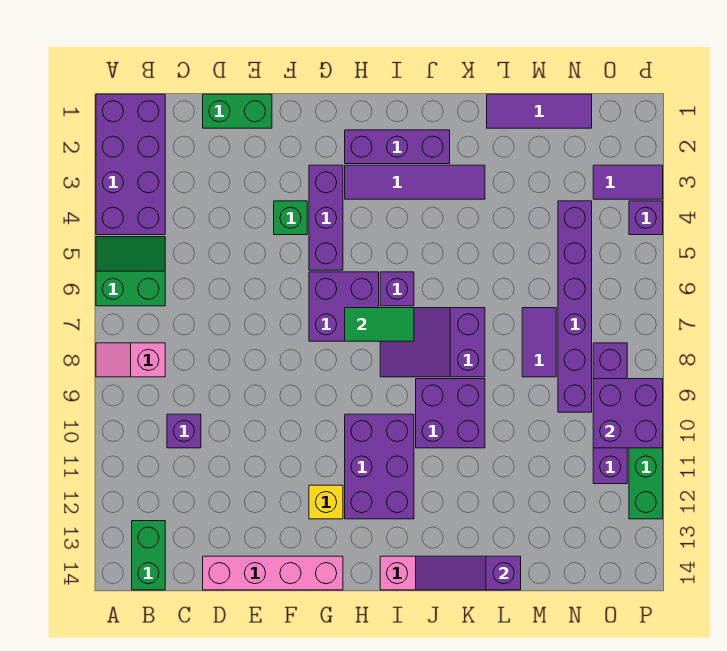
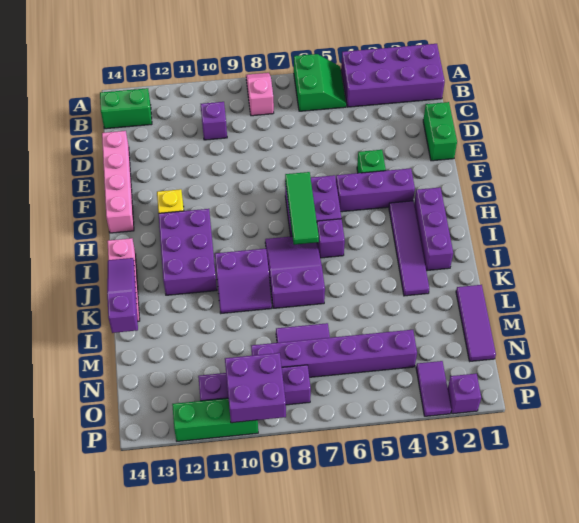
green tile H7:I7 level 2 -> green tile G7:I7 level 2
purple brick H10:I12 level 1 -> purple brick H11:J12 level 1
purple brick J9:K10 level 1 -> purple slope J9:K10 level 1 top J
purple brick P4 level 1 -> purple brick P2 level 1

